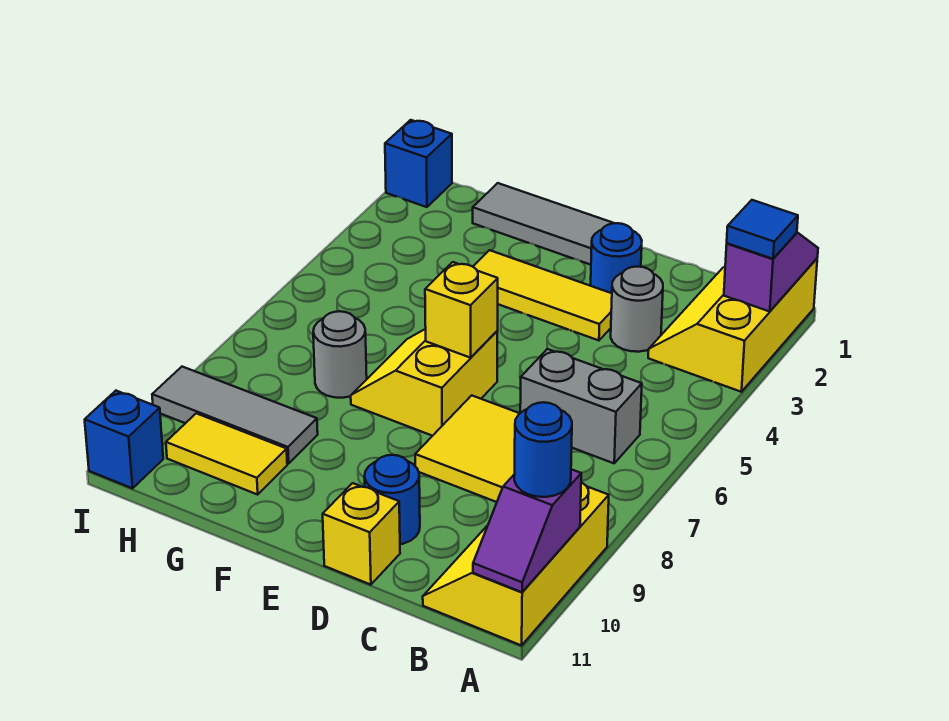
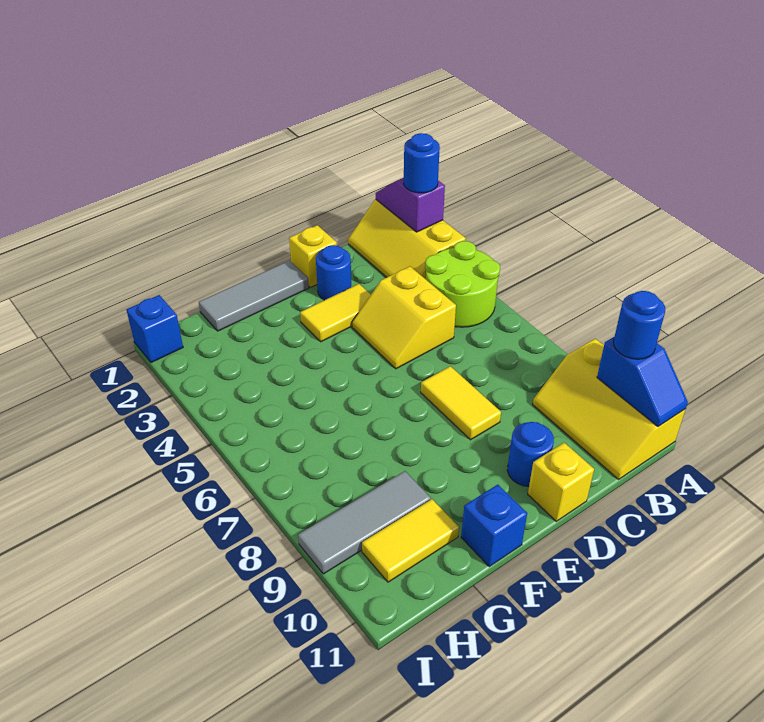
blue tile A2 level 3 -> blue round brick A2 level 3
none -> lime round brick A4:B5 level 1
purple slope A10:A11 level 2 top 10 -> blue slope A10:A11 level 2 top 10
grey brick B6:C6 level 1 -> none
grey round brick C3 level 1 -> none
yellow tile C7:D8 level 1 -> yellow tile D7:D8 level 1
yellow tile D3:F3 level 1 -> yellow tile D3:E3 level 1
yellow slope E6:F7 level 1 top E -> yellow slope C4:D5 level 1 top C
yellow brick E6 level 2 -> yellow brick D1 level 1
grey round brick G7 level 1 -> none
blue brick I11 level 1 -> blue brick F11 level 1

